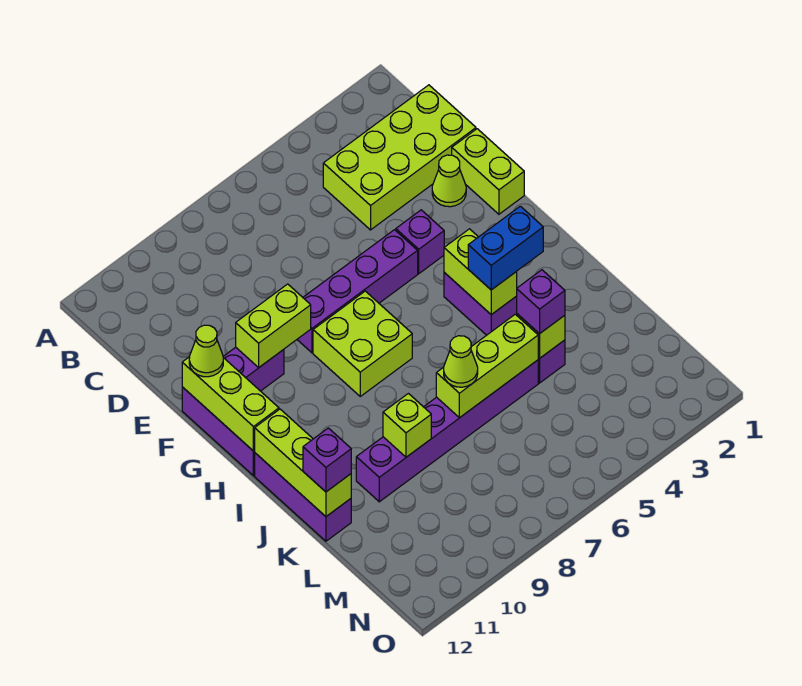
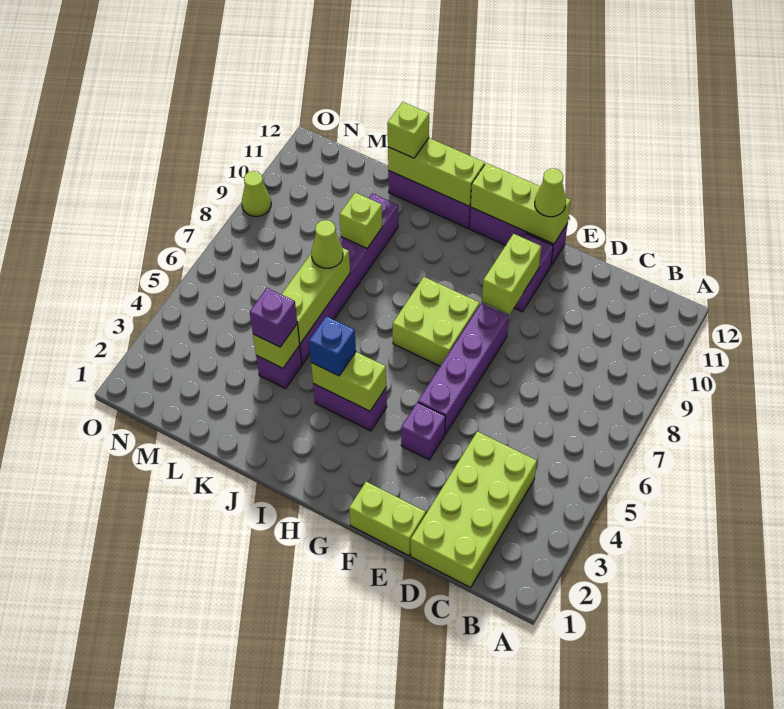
lime cone E2 level 1 -> lime cone O9 level 1
blue brick I3:I4 level 3 -> blue brick I4 level 3
purple brick K12 level 3 -> lime brick K12 level 3

